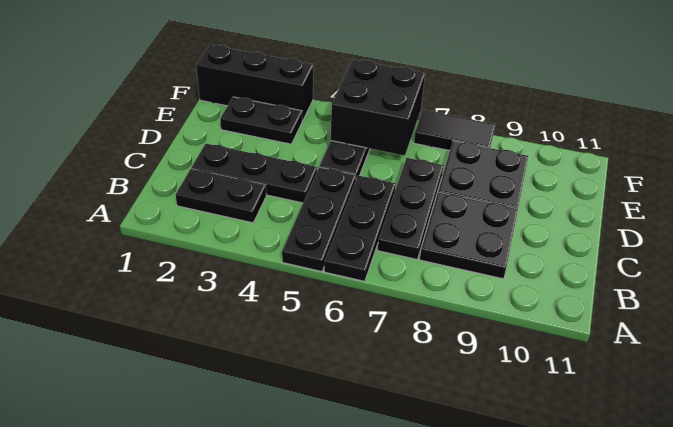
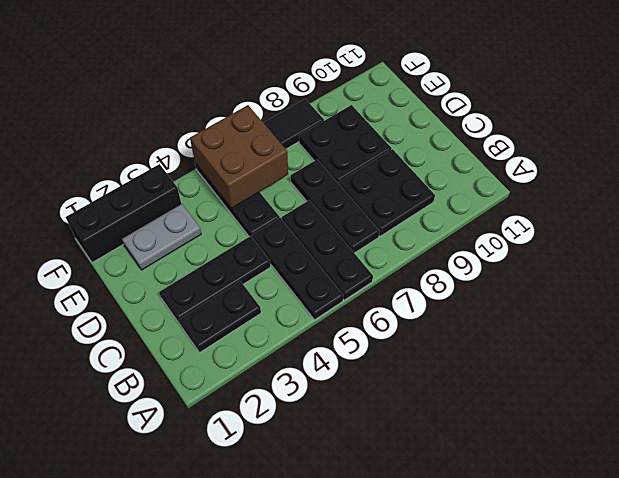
black plate E2:E3 level 1 -> grey plate E2:E3 level 1
black brick E5:F6 level 2 -> brown brick E5:F6 level 2

